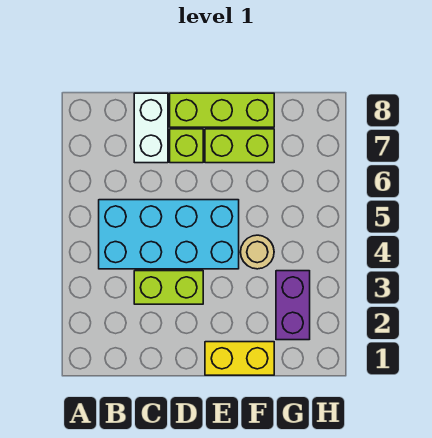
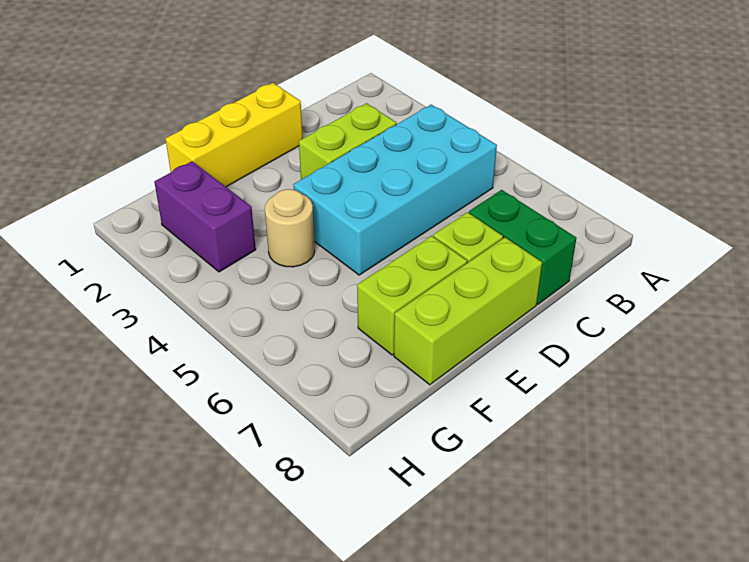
white brick C7:C8 level 1 -> green brick C7:C8 level 1
yellow brick E1:F1 level 1 -> yellow brick D1:F1 level 1

